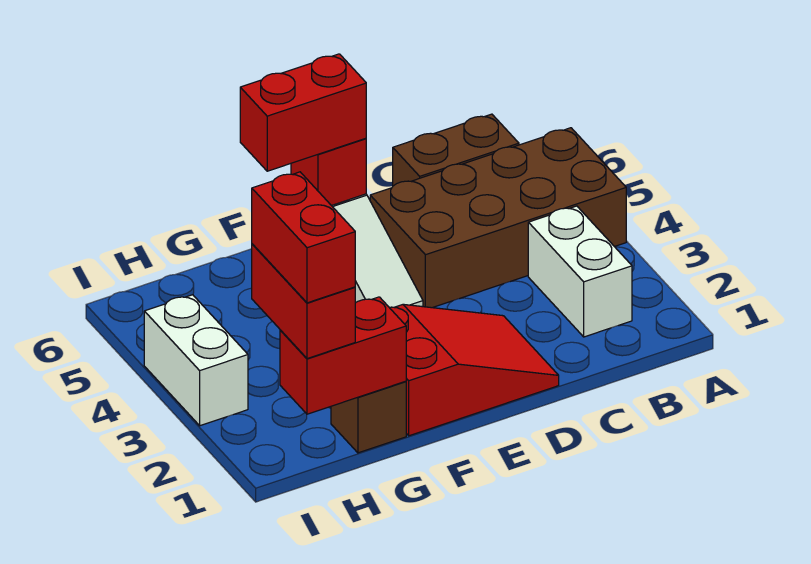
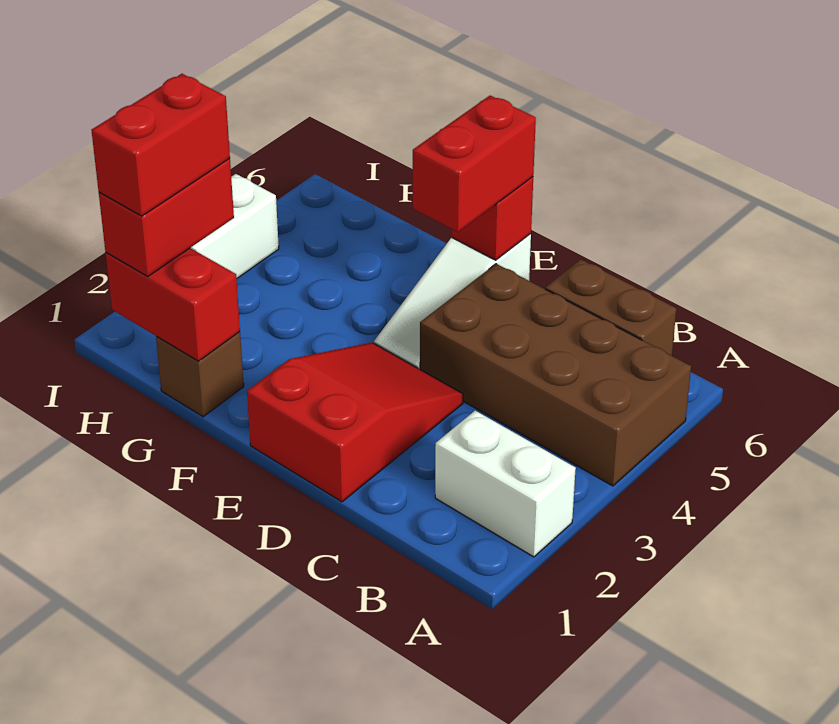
white brick B2:B3 level 1 -> white brick A2:B2 level 1
red slope D1:F2 level 1 top F -> red slope D1:E3 level 1 top 1
red brick E6:F6 level 3 -> red brick E5:E6 level 3

